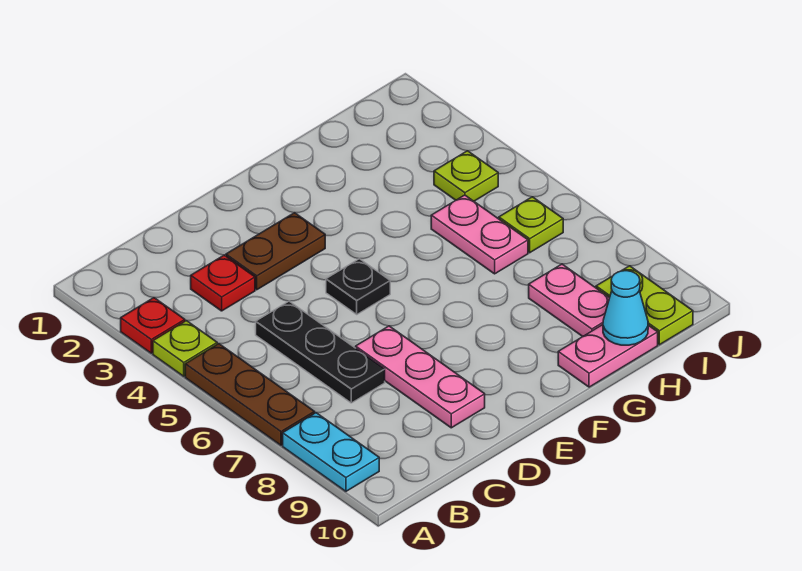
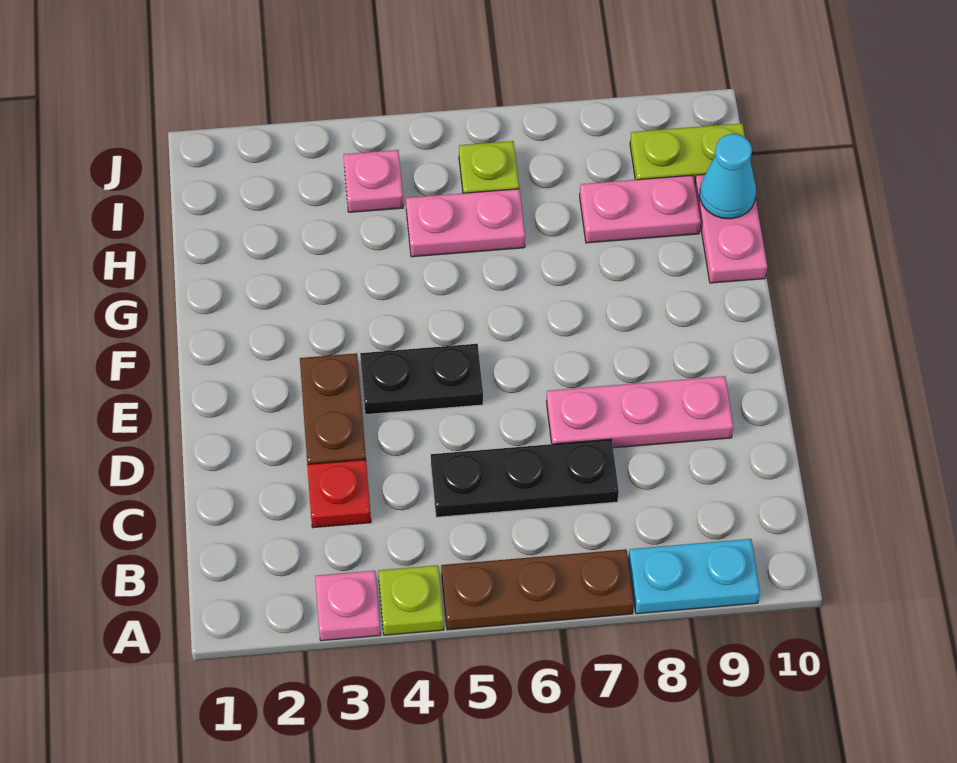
red plate A3 level 1 -> pink plate A3 level 1
black plate E5 level 1 -> black plate E4:E5 level 1
lime plate I4 level 1 -> pink plate I4 level 1

